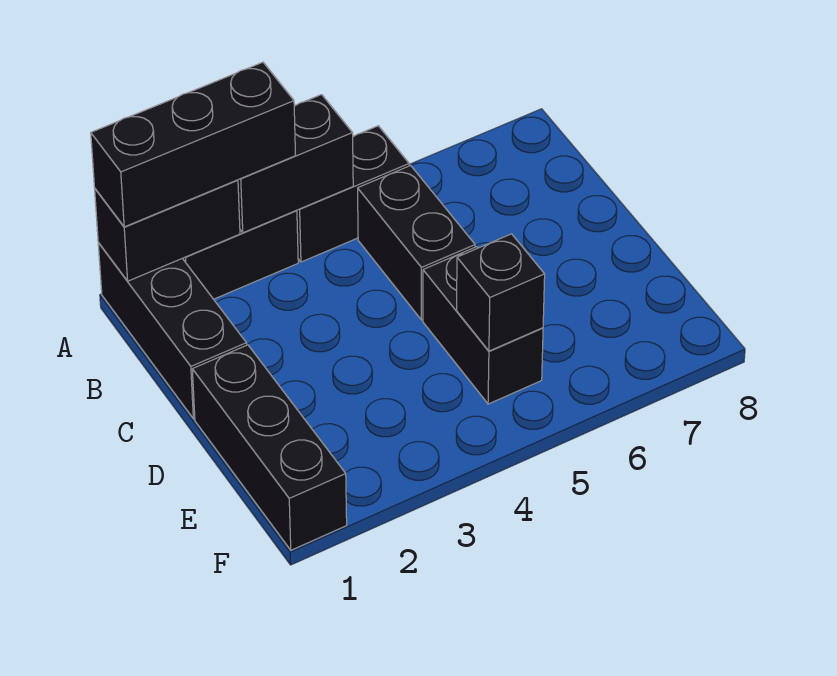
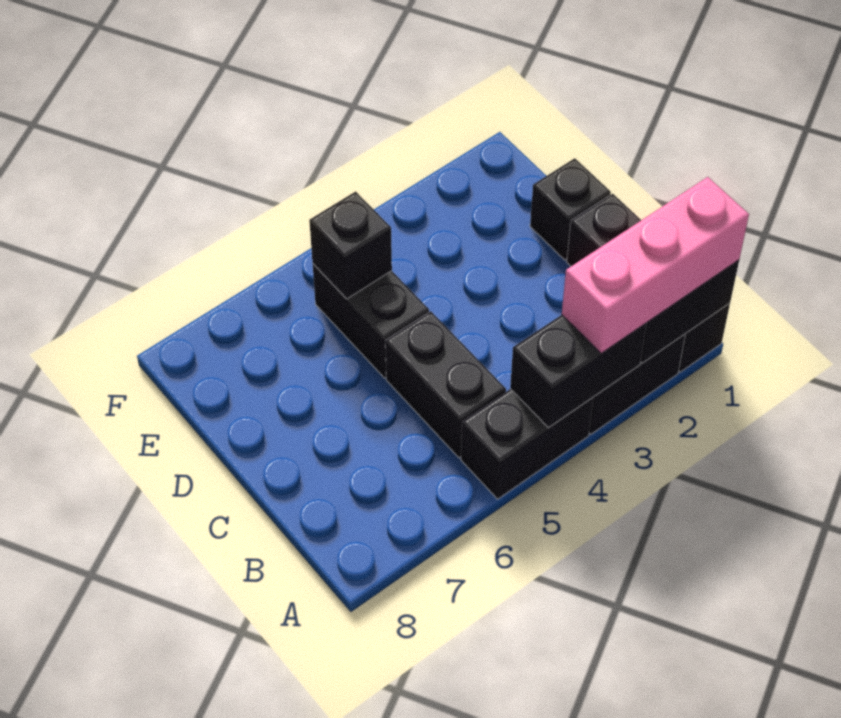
black brick A1:A3 level 3 -> pink brick A1:A3 level 3
black brick D1:F1 level 1 -> black brick D1 level 1

